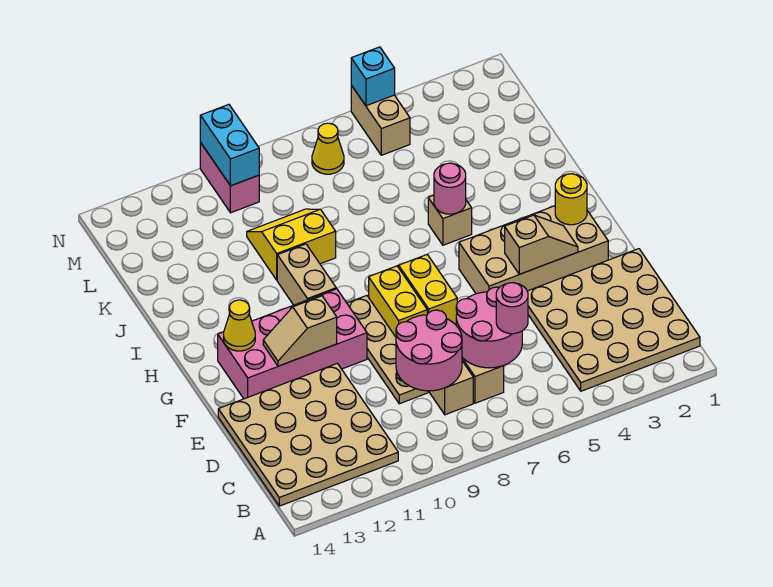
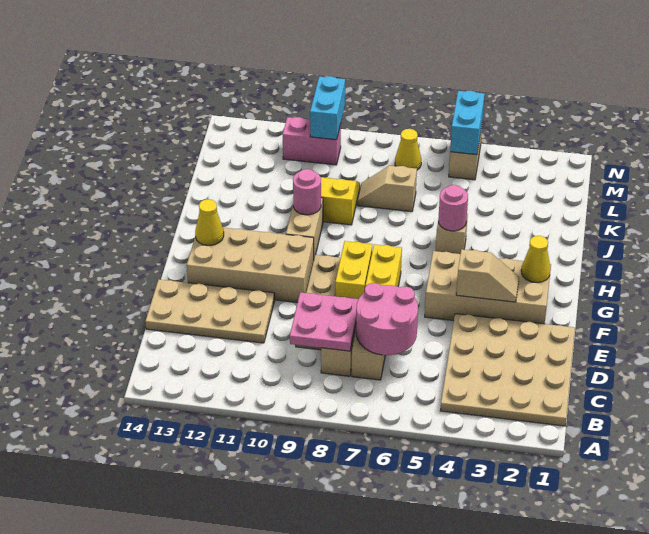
tan plate B11:E14 level 1 -> tan plate D11:E14 level 1
pink round brick C6 level 3 -> pink round brick I10 level 2
pink round brick C8:D9 level 2 -> pink plate C8:D9 level 2
pink brick F10:G13 level 1 -> tan brick F10:G13 level 1
tan slope F11:F12 level 2 top 11 -> tan slope K7:K8 level 1 top 7
yellow round brick G2 level 2 -> yellow cone G2 level 2
pink brick M10:N10 level 1 -> pink brick M10:M11 level 1
cyan brick N5 level 2 -> cyan brick M5:N5 level 2

